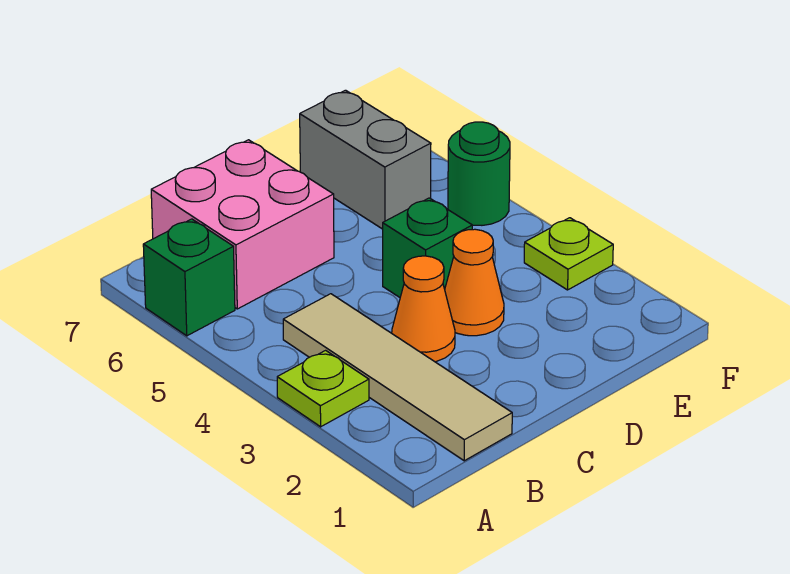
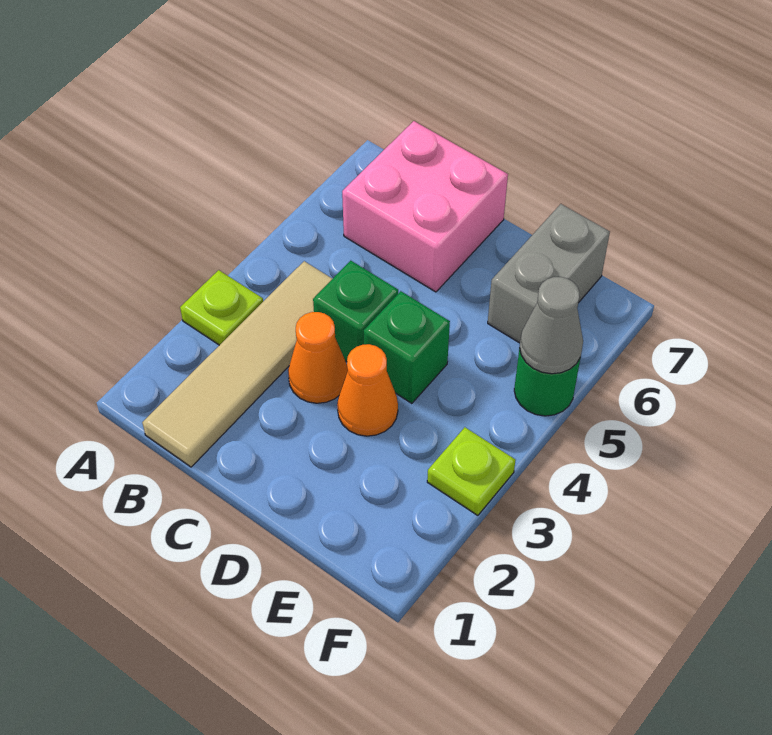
green brick A6 level 1 -> green brick C4 level 1
none -> grey cone F5 level 2

